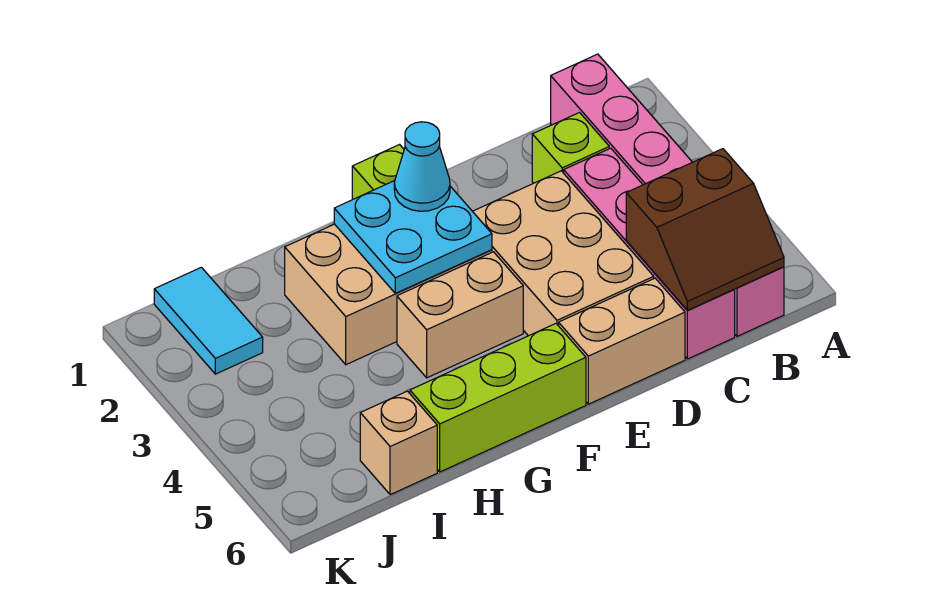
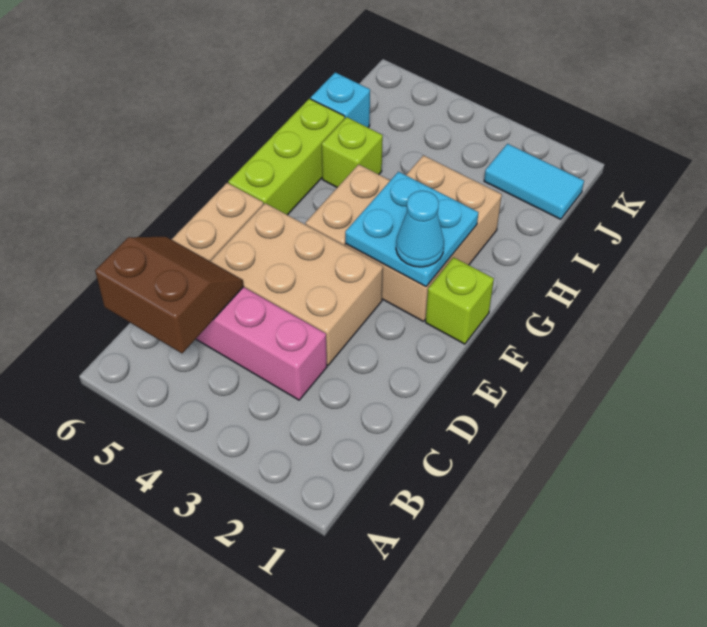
pink brick B1:B6 level 1 -> none
brown slope B5:C6 level 2 top 5 -> brown slope B5:C6 level 2 top B
lime brick C2 level 1 -> lime brick H5 level 1
tan brick I6 level 1 -> cyan brick I6 level 1

